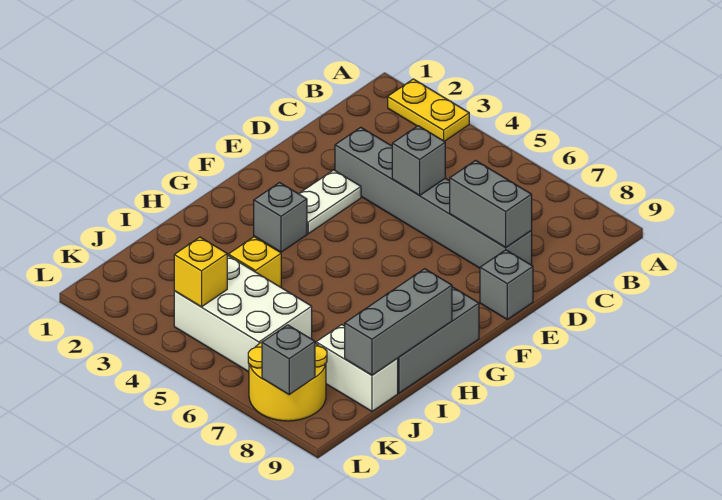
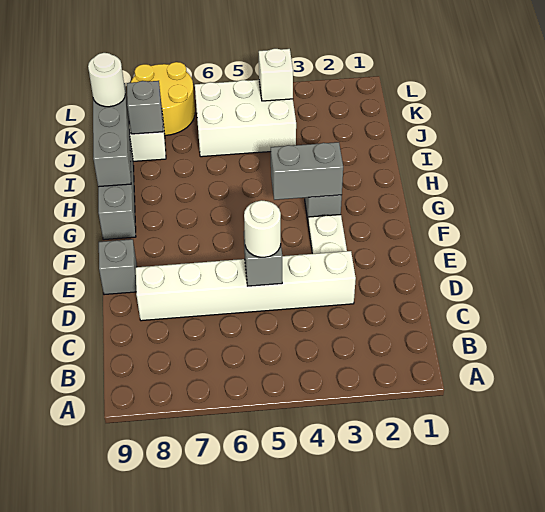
yellow plate A2:A3 level 1 -> none
grey brick D3:D8 level 1 -> white brick D3:D8 level 1
none -> white round brick D5 level 3
grey brick D7:D8 level 2 -> grey brick G3:G4 level 2
yellow brick I4 level 1 -> none
none -> white round brick J9 level 3
yellow brick K4 level 2 -> white brick K4 level 2
grey brick L8 level 2 -> grey brick J8 level 2

